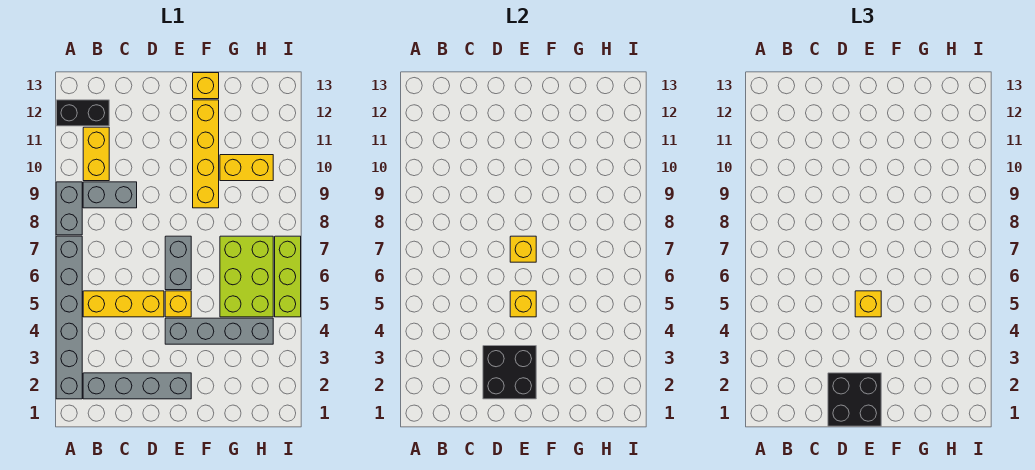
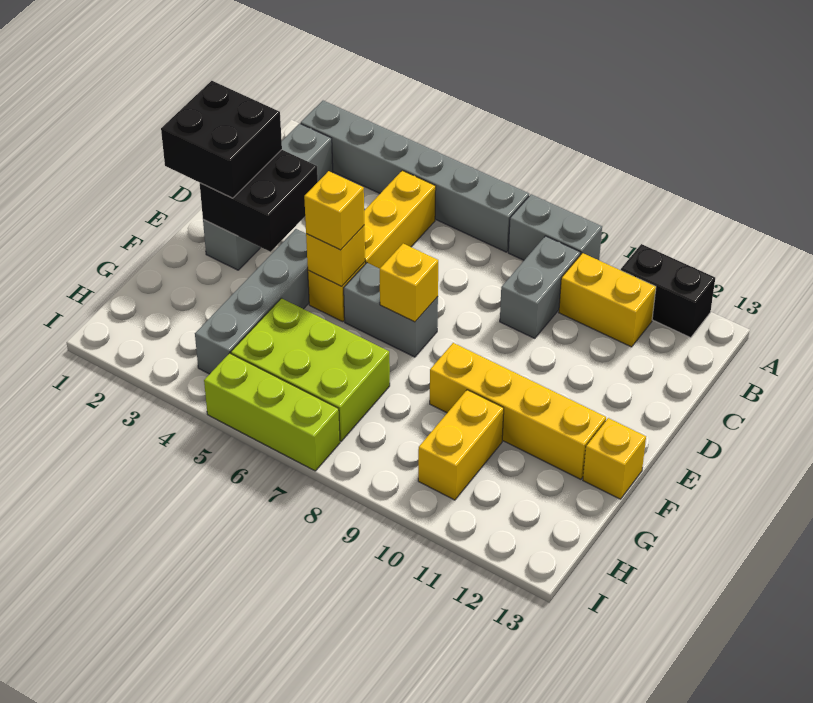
black brick A12:B12 level 1 -> black brick A11:A12 level 1

